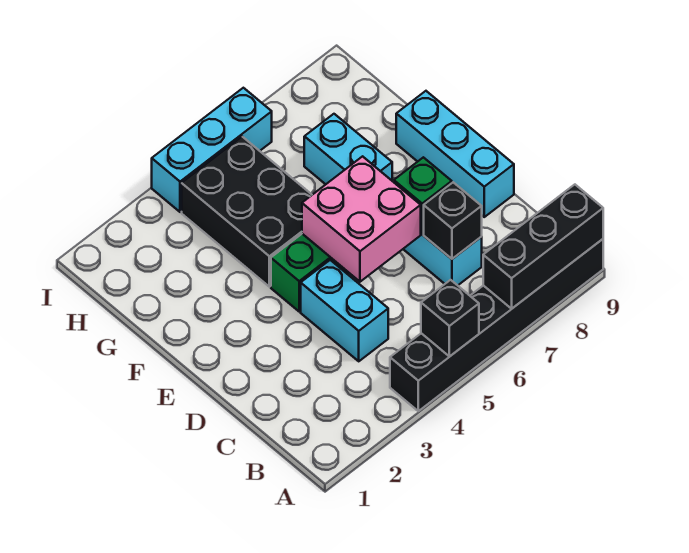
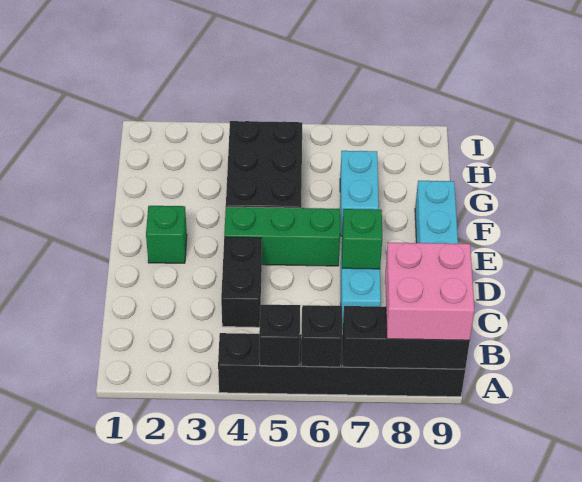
cyan brick C4:D4 level 1 -> black brick C4:D4 level 1
black brick C7 level 2 -> black brick A6 level 2
pink brick D5:E6 level 2 -> pink brick A8:B9 level 3
none -> green brick E2 level 1
cyan brick I4:I6 level 1 -> none

